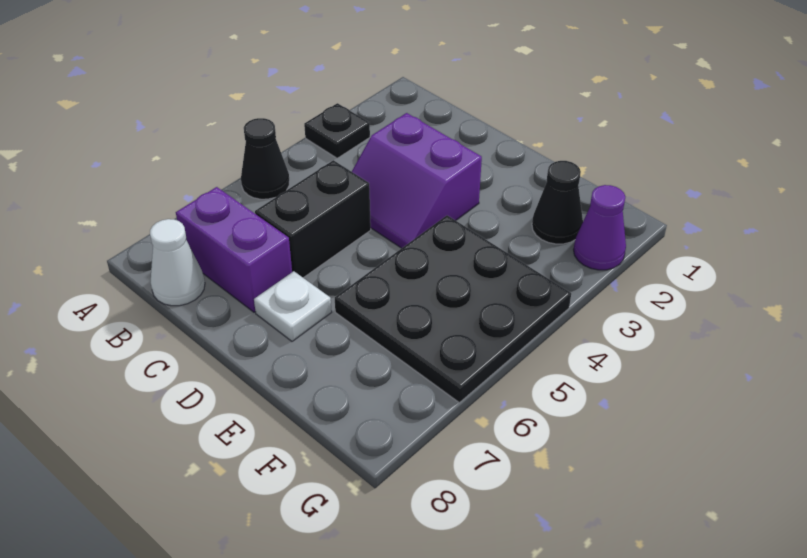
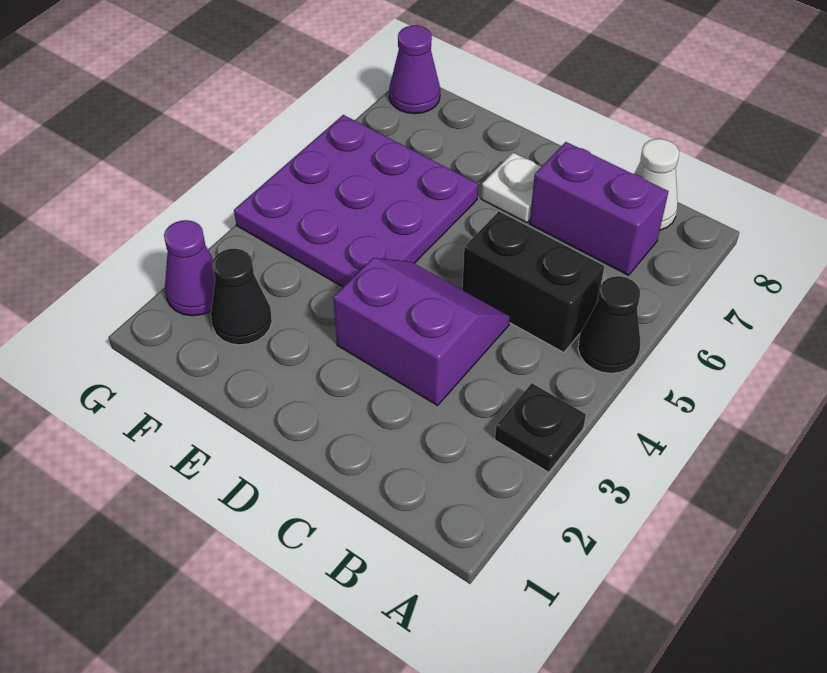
black brick C5:C6 level 1 -> black brick B5:C5 level 1
black plate E4:G6 level 1 -> purple plate E4:G6 level 1
none -> purple cone G8 level 1

